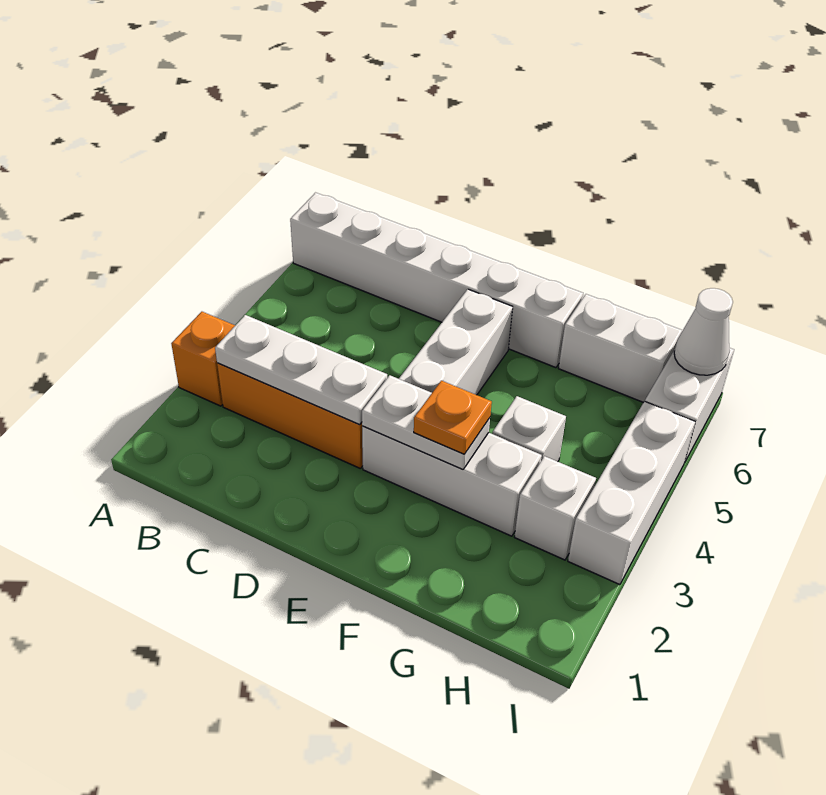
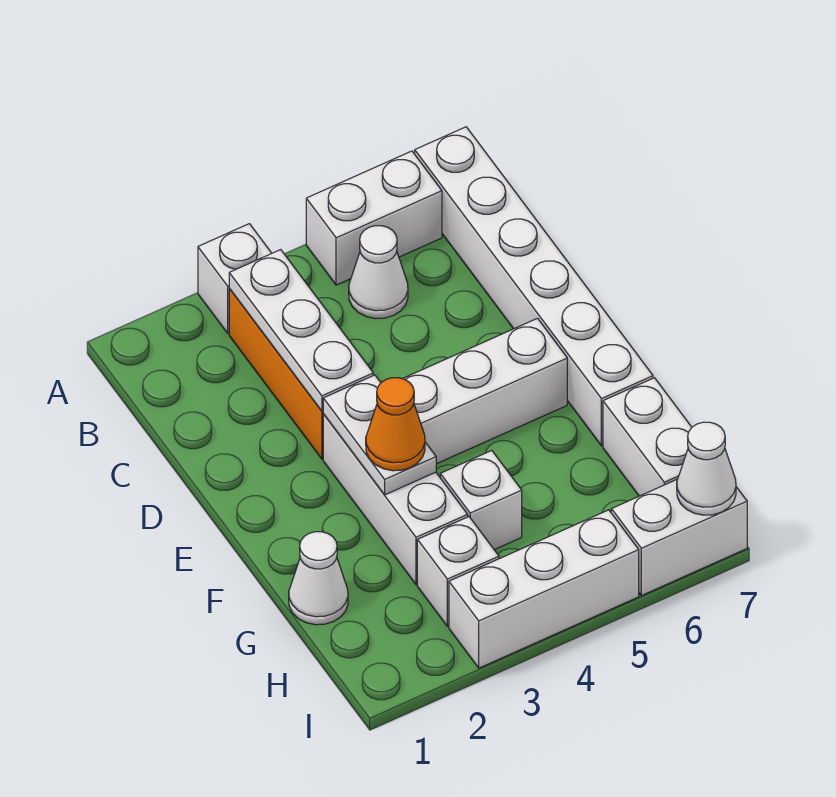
orange brick A3 level 1 -> white brick A3 level 1
none -> white brick A5:A6 level 1
none -> white cone B5 level 1
orange plate F3 level 3 -> orange cone F3 level 3
none -> white cone G1 level 1

